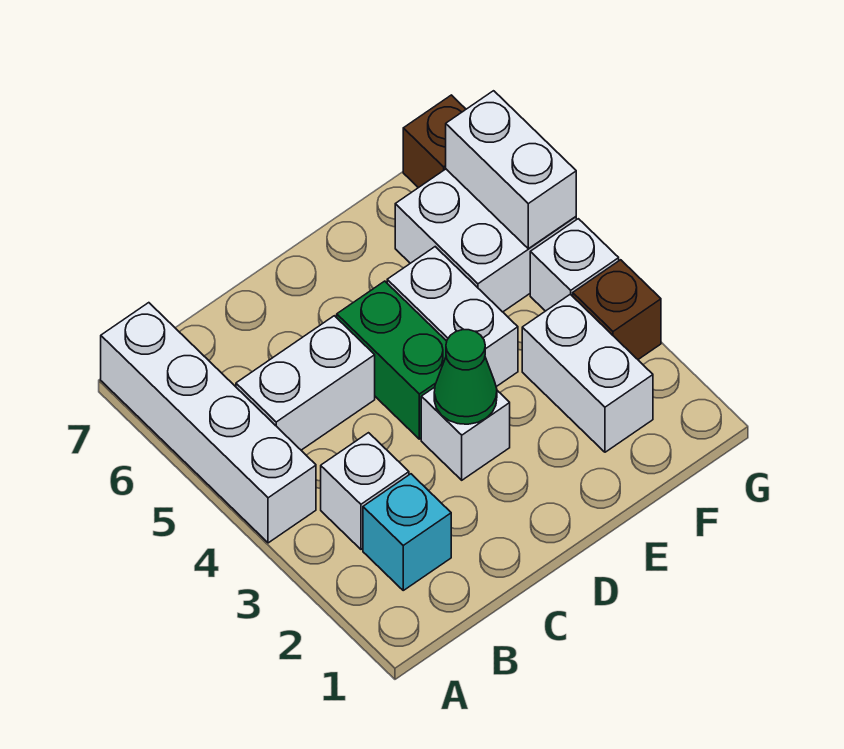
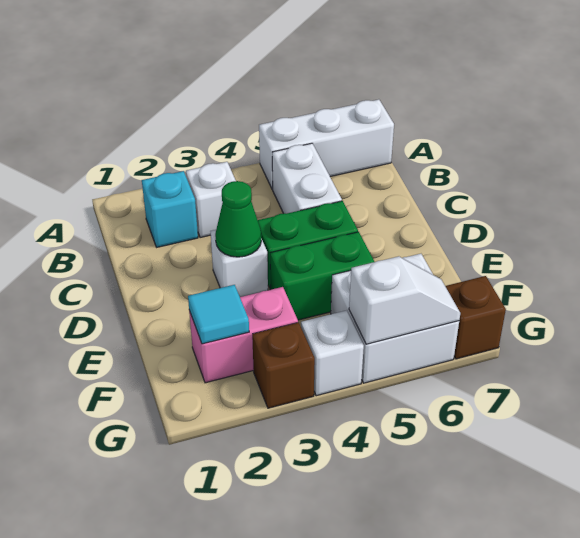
white brick A4:A7 level 1 -> white brick A5:A7 level 1
white brick E4:E5 level 1 -> green brick E4:E5 level 1
white brick F2:F3 level 1 -> pink brick F2:F3 level 1
none -> cyan tile F2 level 2
white brick G5:G6 level 2 -> white slope G5:G6 level 2 top 5

